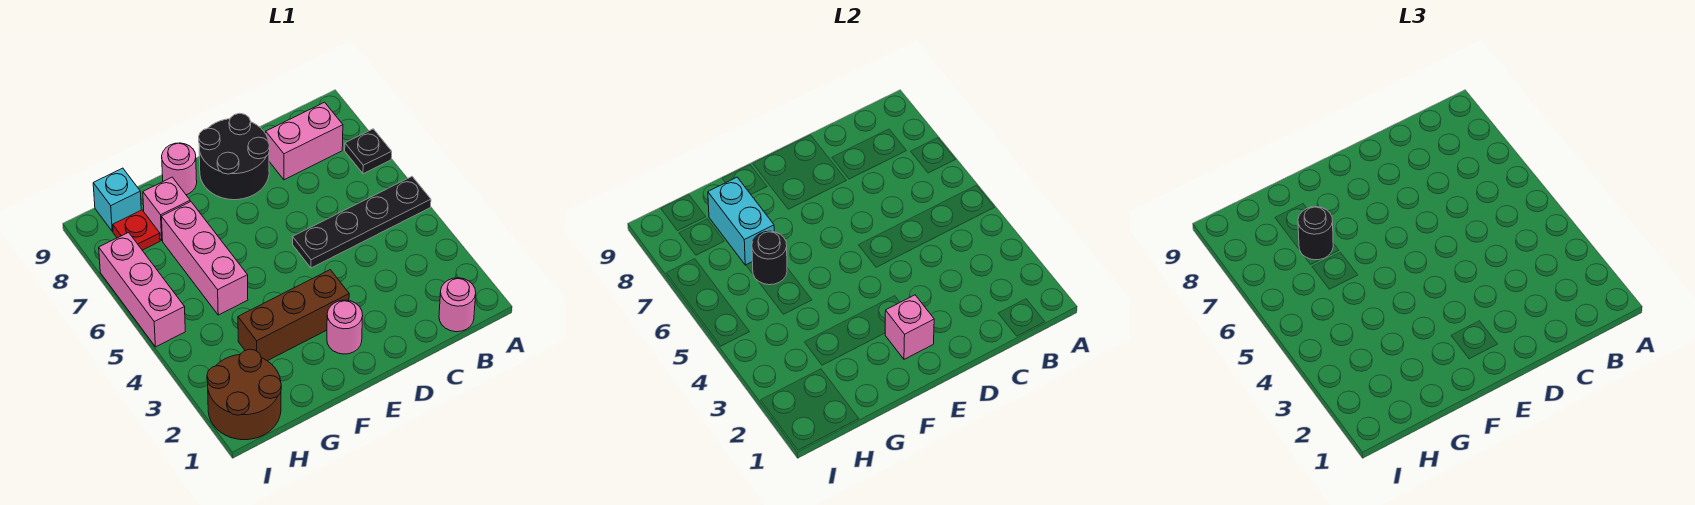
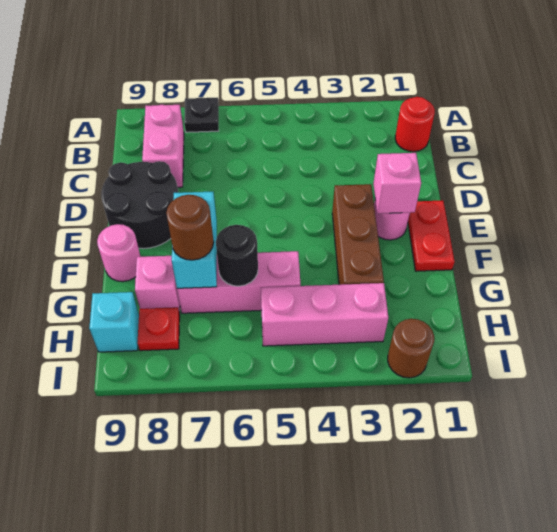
black plate A5:D5 level 1 -> none
pink round brick B1 level 1 -> red round brick B1 level 1
none -> red plate E1:F1 level 1
cyan brick G7:G8 level 2 -> cyan brick F7:G7 level 2
black round brick G7 level 3 -> brown round brick G7 level 3
brown round brick H1:I2 level 1 -> brown round brick I2 level 1
pink brick I5:I7 level 1 -> pink brick H3:H5 level 1

